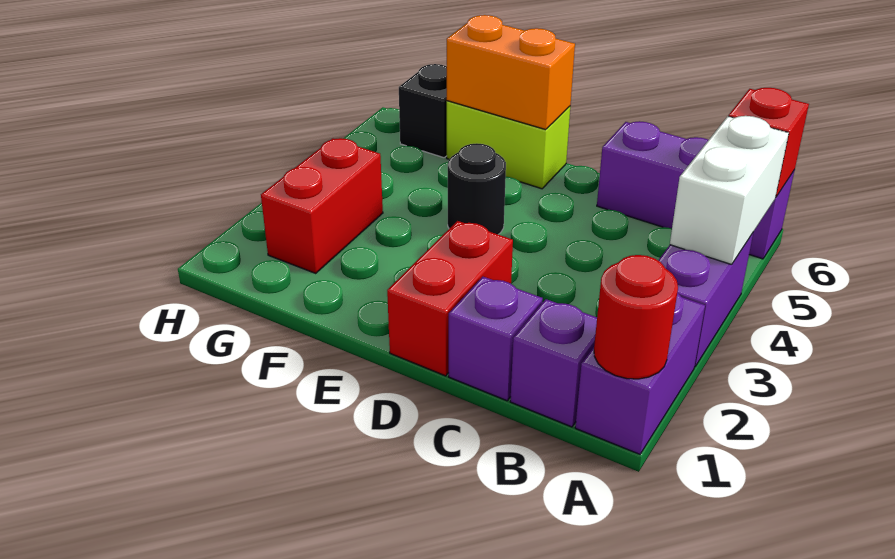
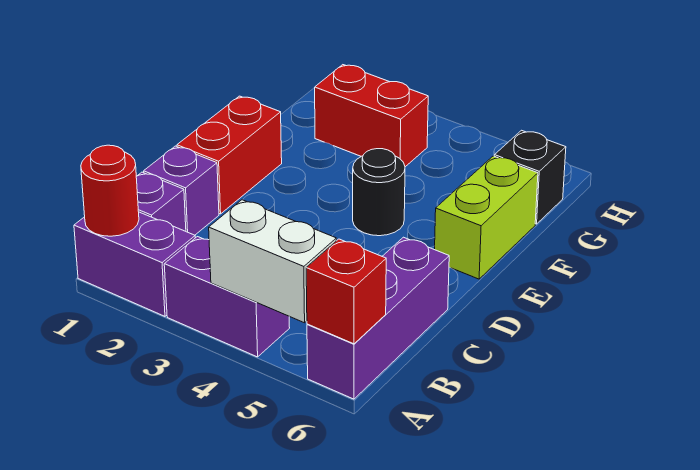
red brick D1:D2 level 1 -> red brick D1:E1 level 1
orange brick E6:F6 level 2 -> none

